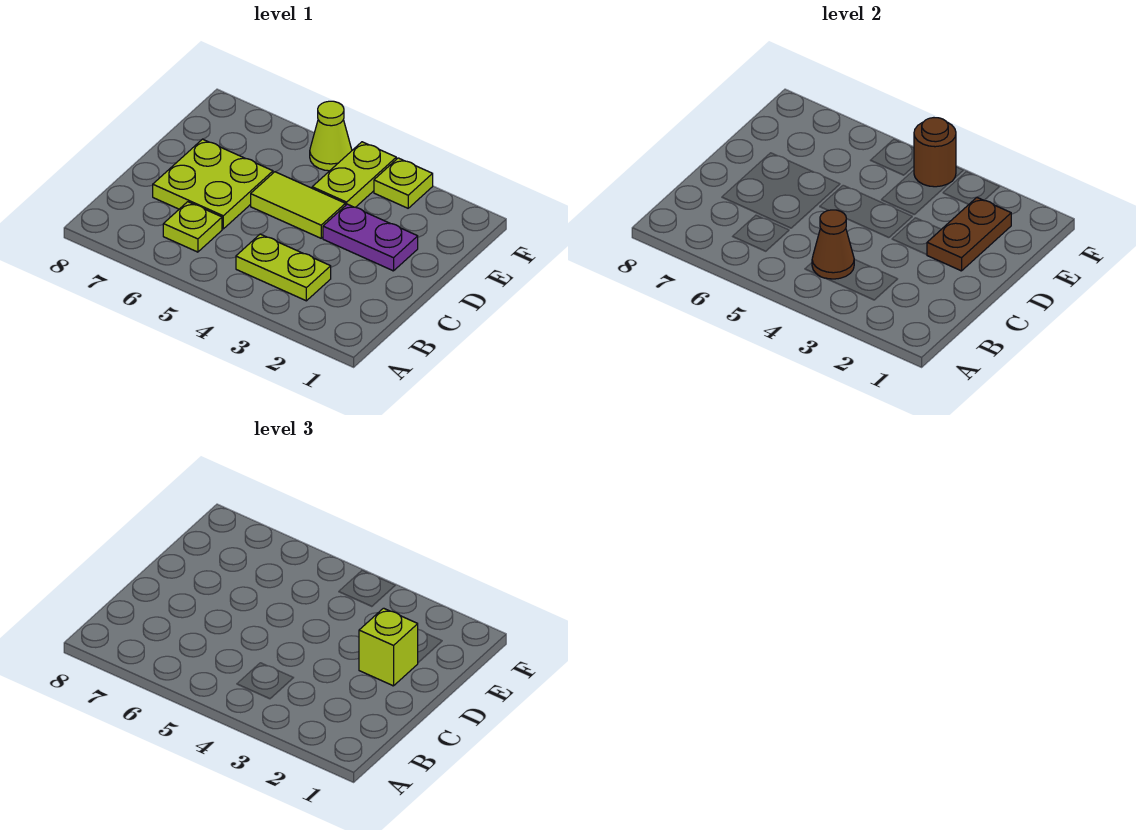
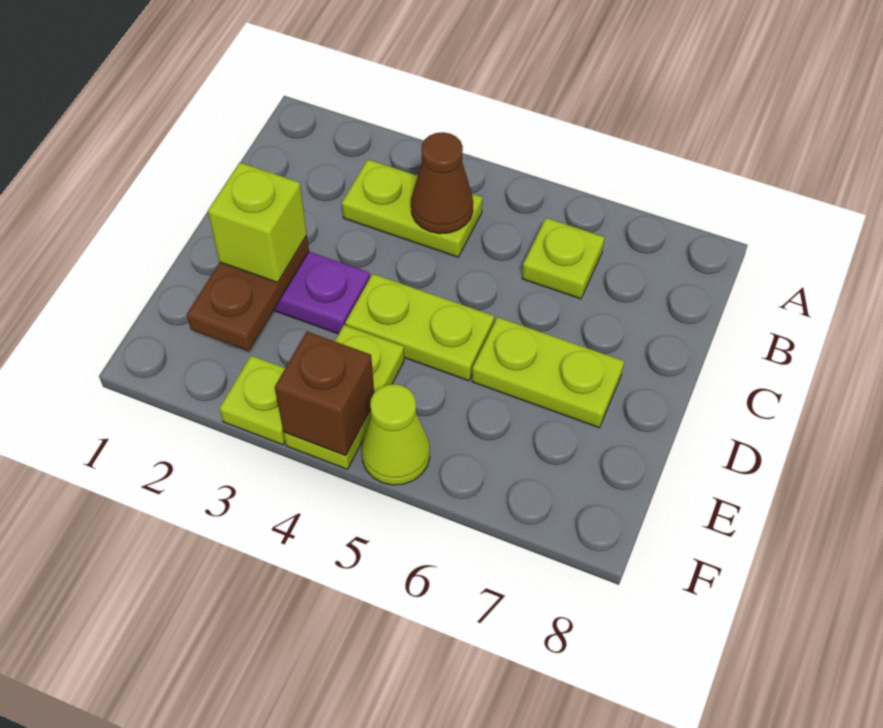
lime plate C6:D7 level 1 -> lime plate D6:D7 level 1
lime tile D4:D5 level 1 -> lime plate D4:D5 level 1
brown round brick F4 level 2 -> brown brick F4 level 2

